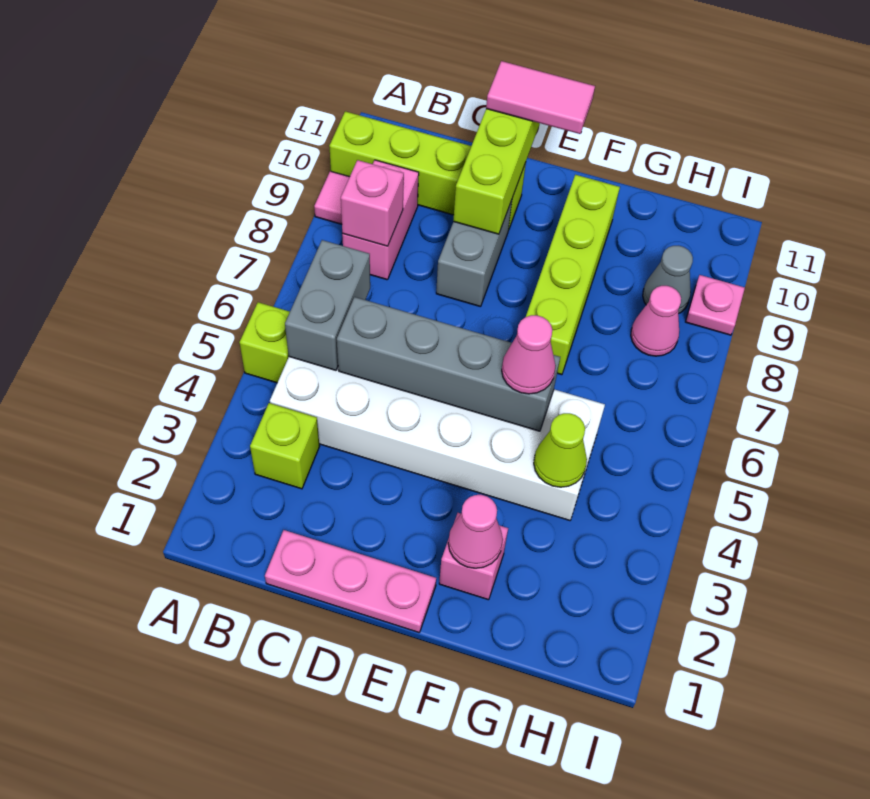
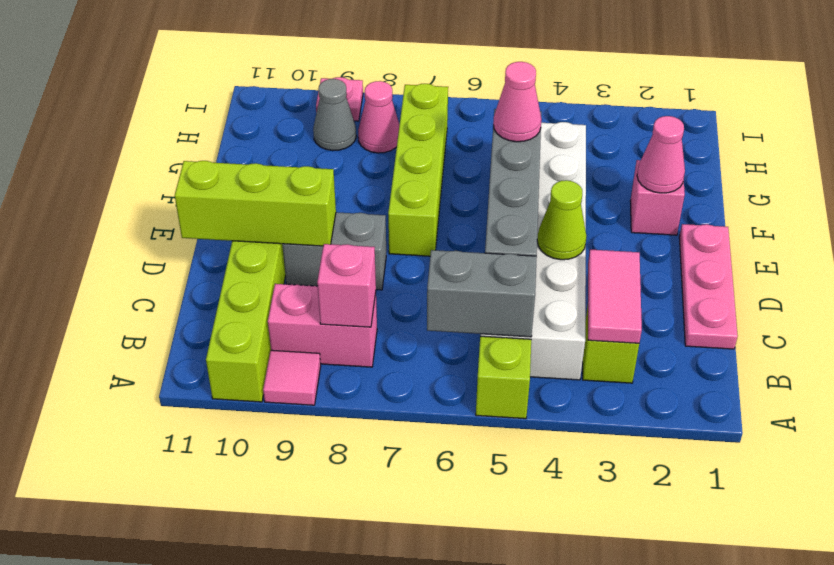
pink tile D11:E11 level 3 -> pink tile B3:C3 level 2
lime brick F7:F10 level 1 -> lime brick E7:H7 level 1
lime cone G4 level 2 -> lime cone D4 level 2

